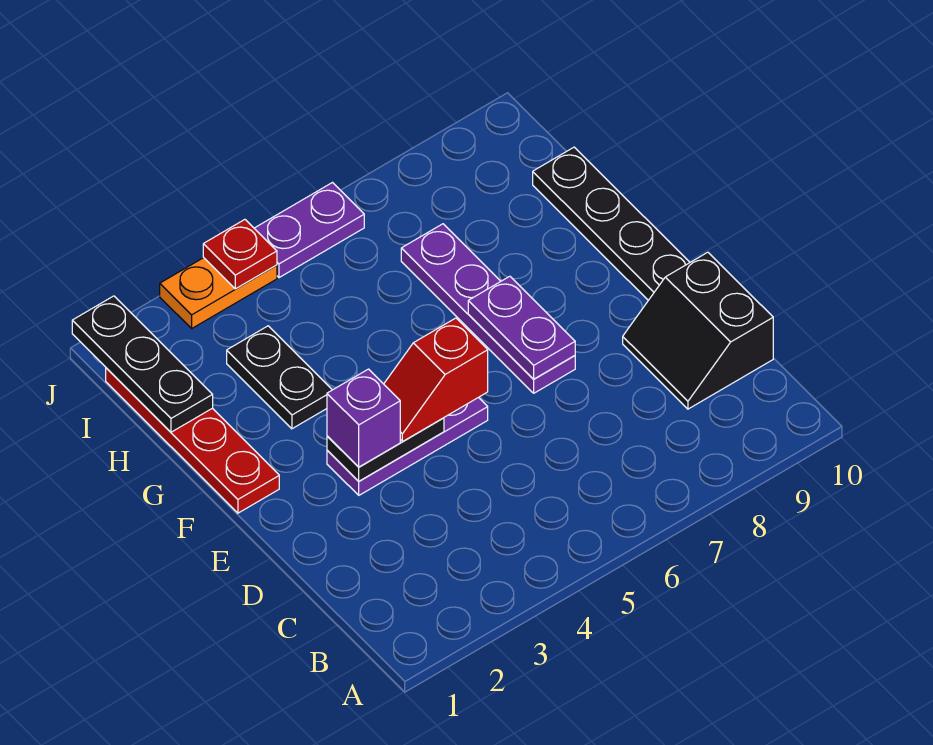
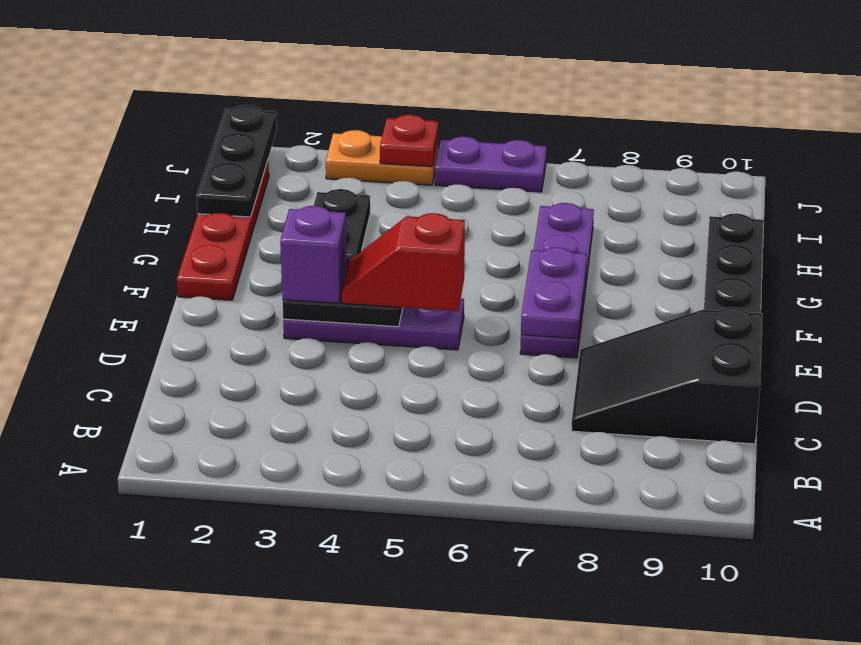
black slope C9:D10 level 1 top 10 -> black slope C8:D10 level 1 top 10

